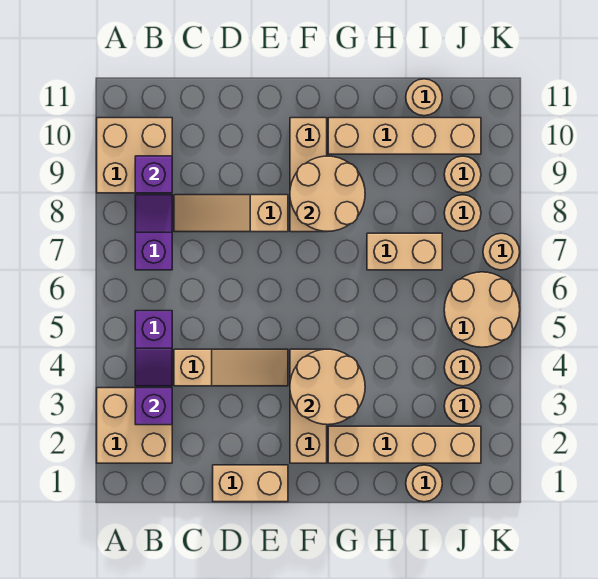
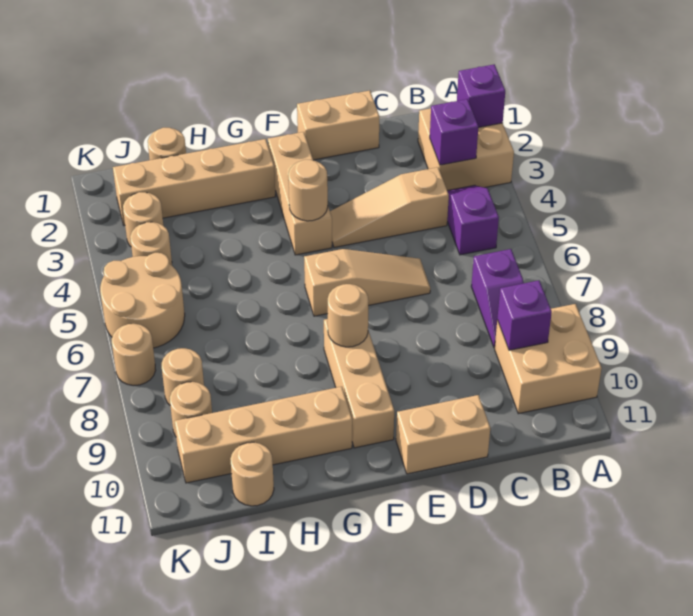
none -> purple brick A2 level 2
tan slope C8:E8 level 1 top E -> tan slope D6:F6 level 1 top F
tan round brick F3:G4 level 2 -> tan round brick F4 level 2
tan round brick F8:G9 level 2 -> tan round brick F8 level 2
tan brick H7:I7 level 1 -> tan brick D11:E11 level 1

